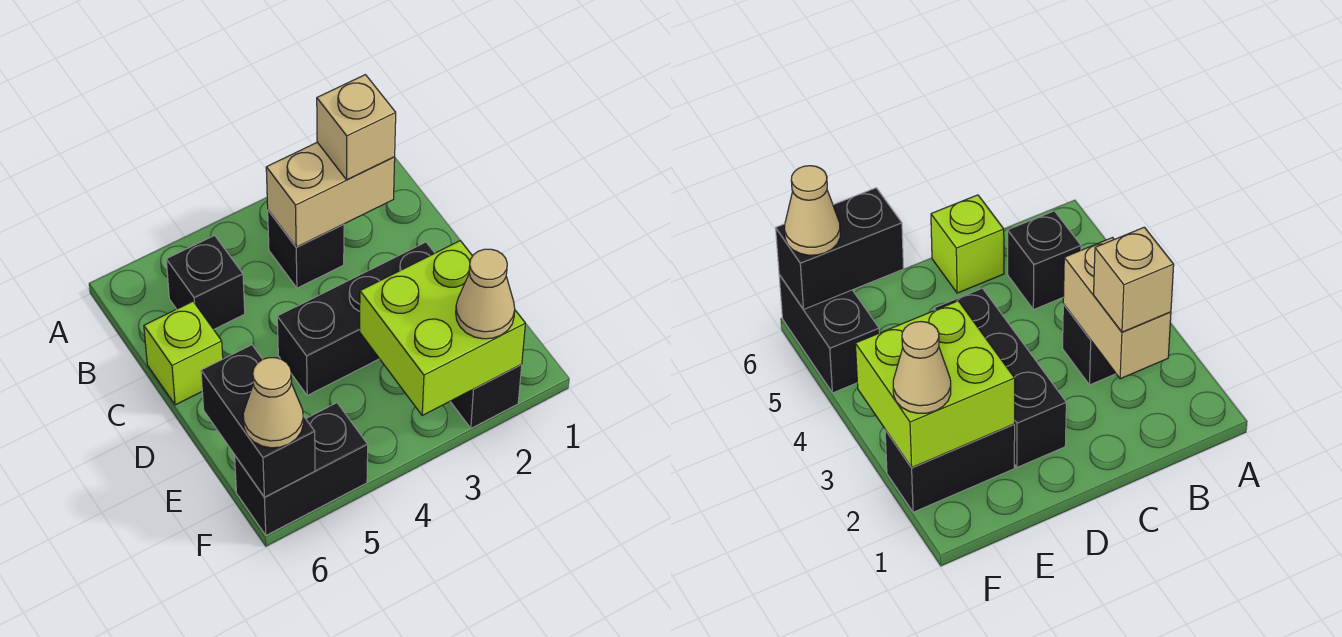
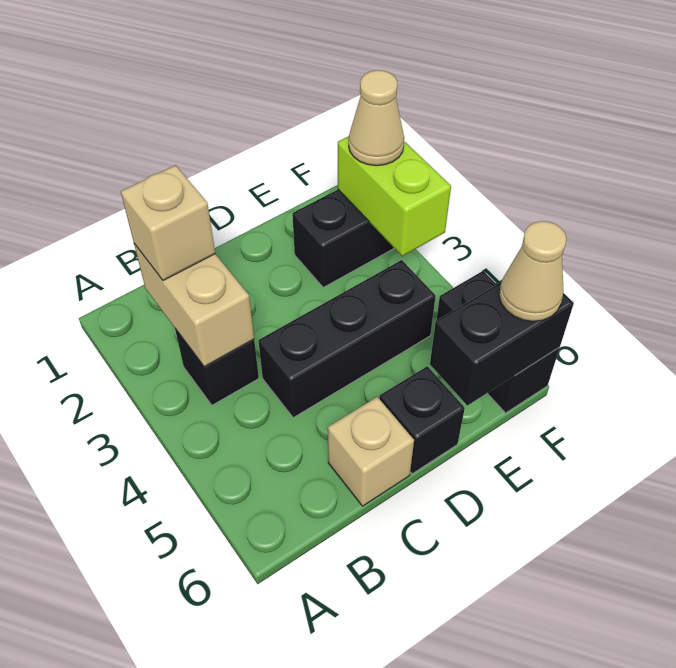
black brick B5 level 1 -> black brick D6 level 1
lime brick C6 level 1 -> tan brick C6 level 1
black brick D2:D4 level 1 -> black brick C4:E4 level 1
lime brick E2:F3 level 2 -> lime brick F2:F3 level 2

